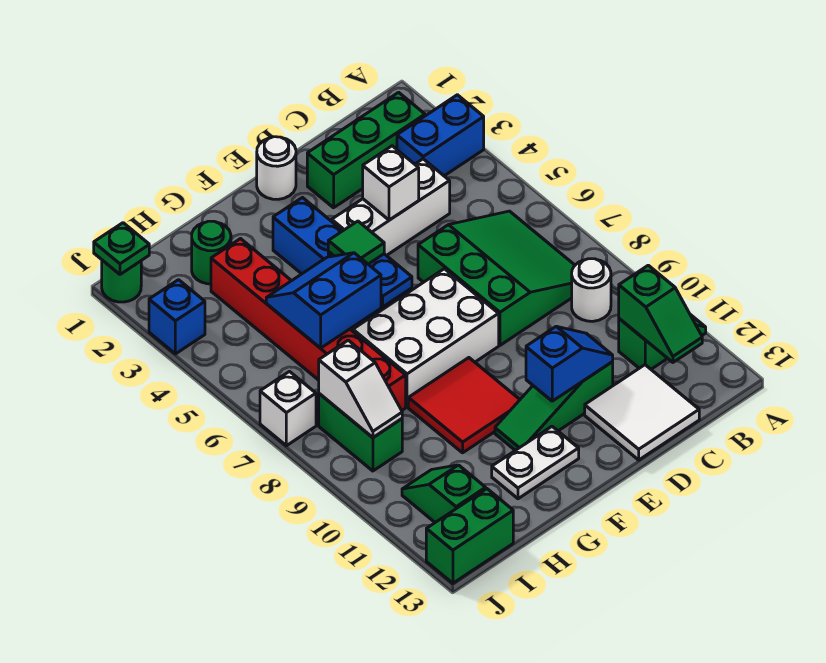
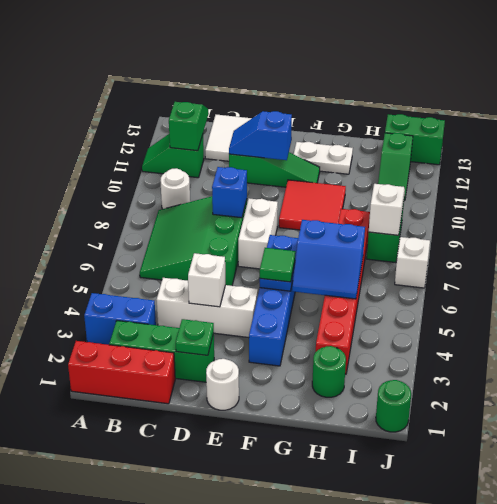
none -> red brick A1:C1 level 1
white brick E7:G8 level 1 -> white brick E7:E8 level 1
green plate J1 level 2 -> green plate D2 level 2
blue brick J3 level 1 -> blue brick D8 level 2

